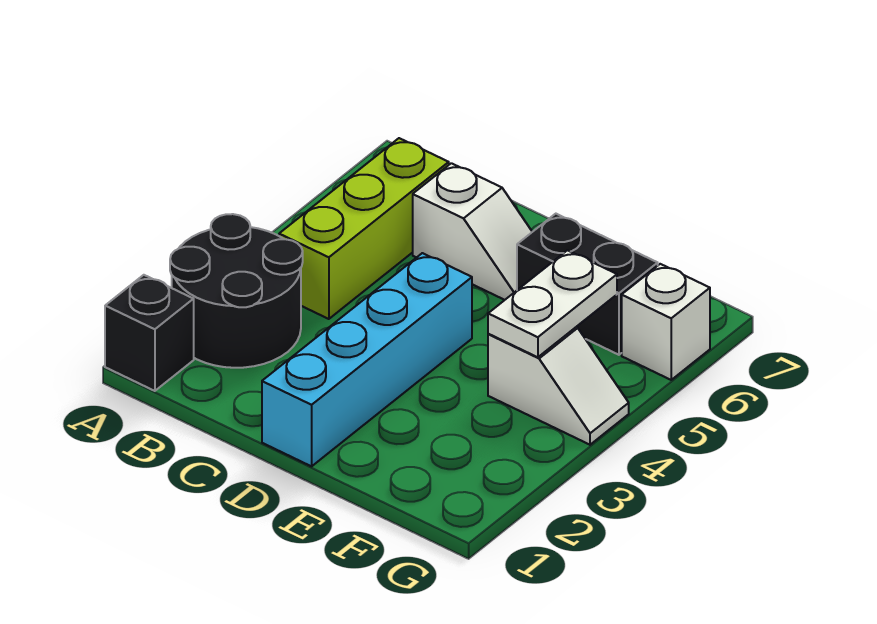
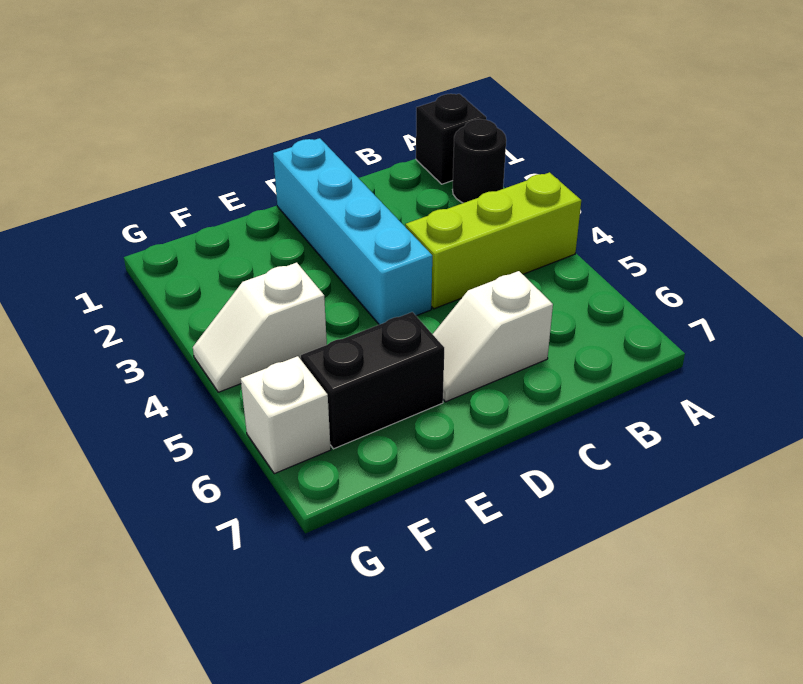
black round brick A2:B3 level 1 -> black round brick A2 level 1
lime brick B4:B6 level 1 -> lime brick A4:C4 level 1
white plate F4:F5 level 2 -> none

